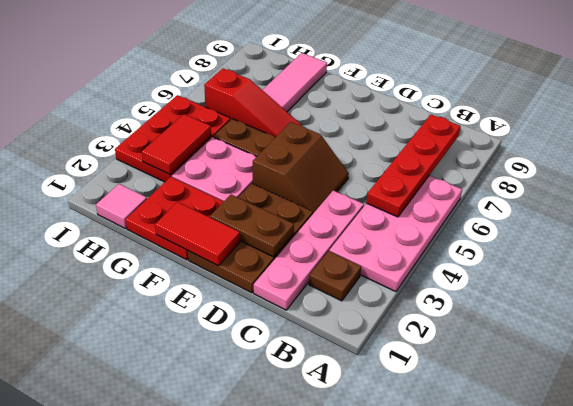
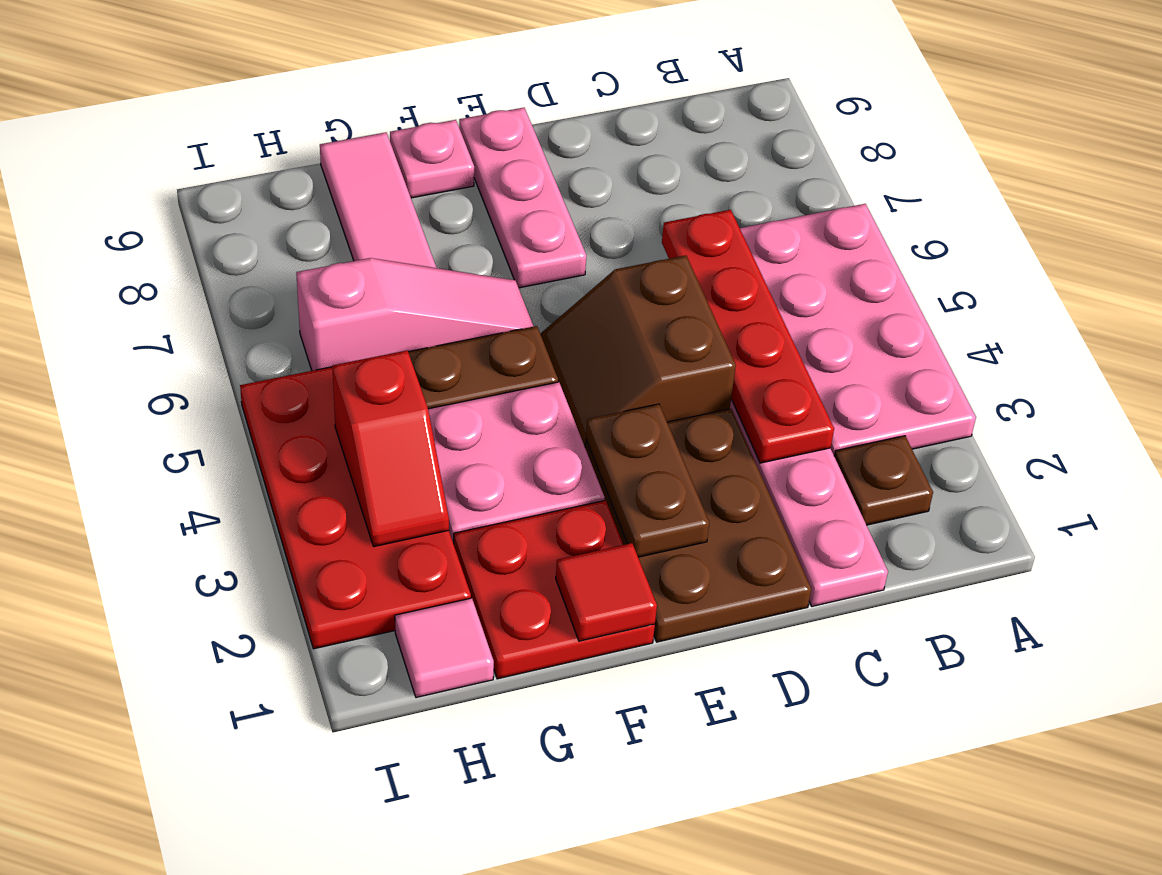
red plate B5:B8 level 2 -> red plate C3:C6 level 2
brown plate D2:E2 level 2 -> brown plate E2:E3 level 2
brown slope D4:E5 level 1 top E -> brown slope D4:E5 level 1 top D
red tile E1:F1 level 2 -> red tile F1 level 2
none -> pink plate E7:E9 level 1
red slope F6:H6 level 1 top H -> pink slope F6:H6 level 1 top H
none -> pink plate F9 level 1
red plate H3:I5 level 1 -> red plate H2:I5 level 1
red tile H3:H4 level 2 -> red slope H3:H4 level 2 top 4

